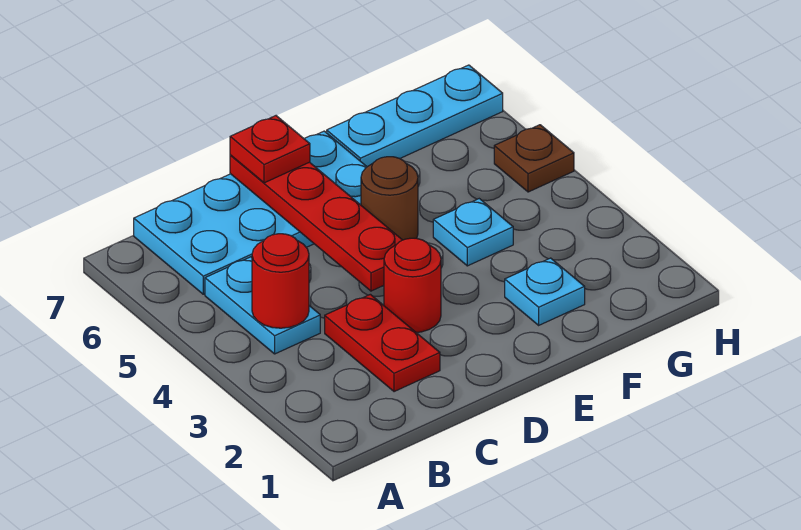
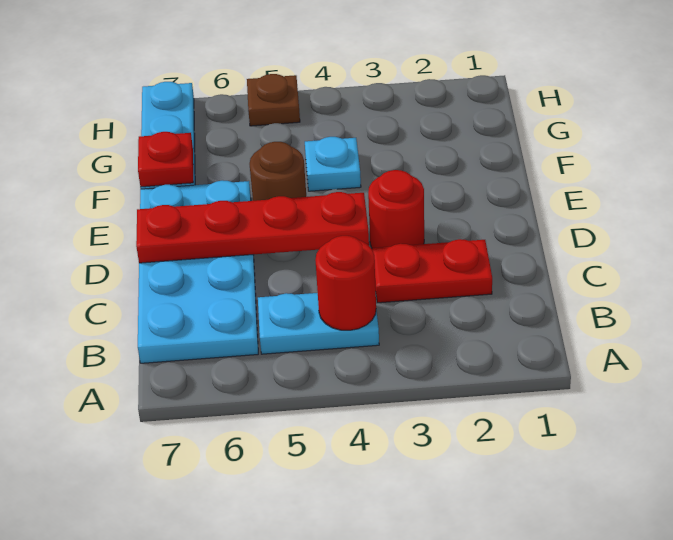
red plate D7 level 3 -> red plate F7 level 2
cyan plate F2 level 1 -> none

